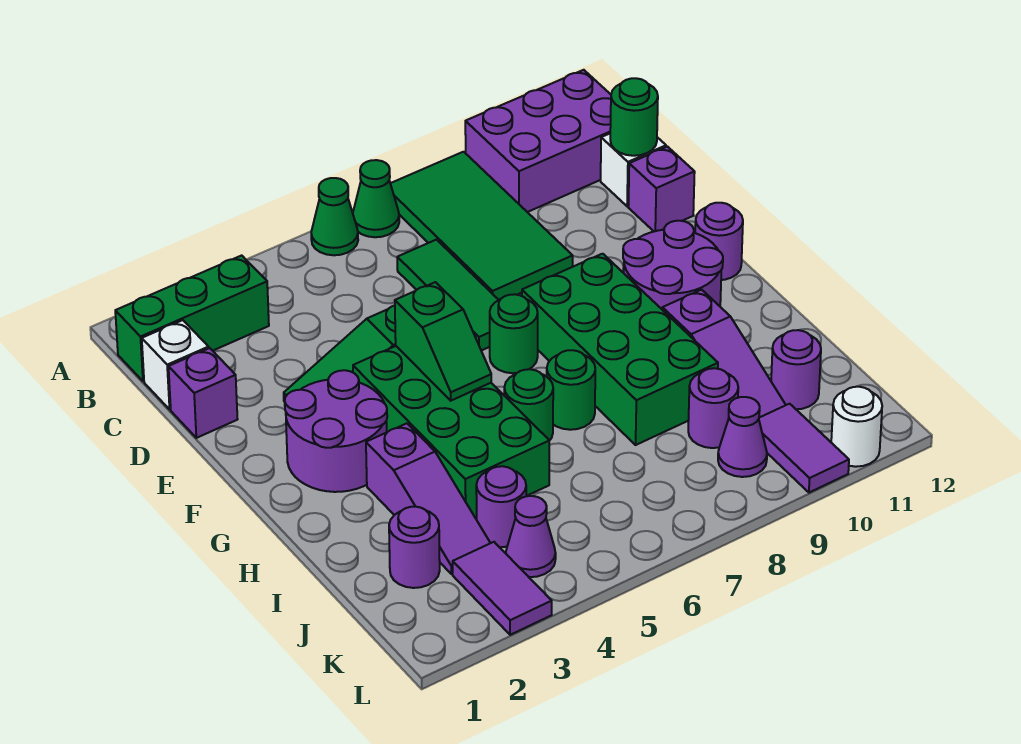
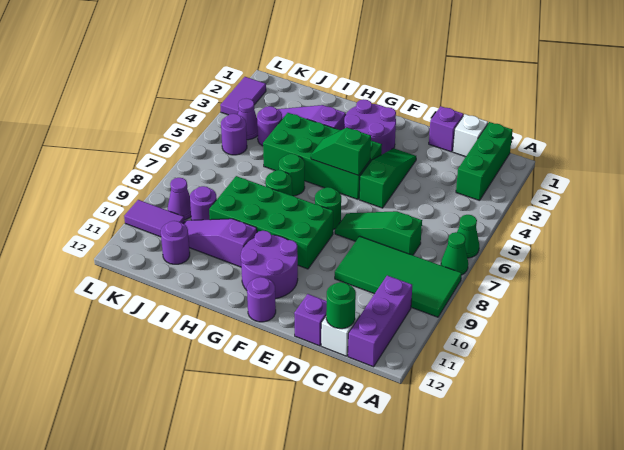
purple brick A10:B12 level 1 -> purple brick B10:B12 level 1
green tile C7:E7 level 1 -> green slope C7:E7 level 1 top C
purple round brick J2 level 1 -> purple round brick K5 level 1
purple tile K3:L3 level 1 -> purple tile L2:L3 level 1
white round brick L11 level 1 -> none

